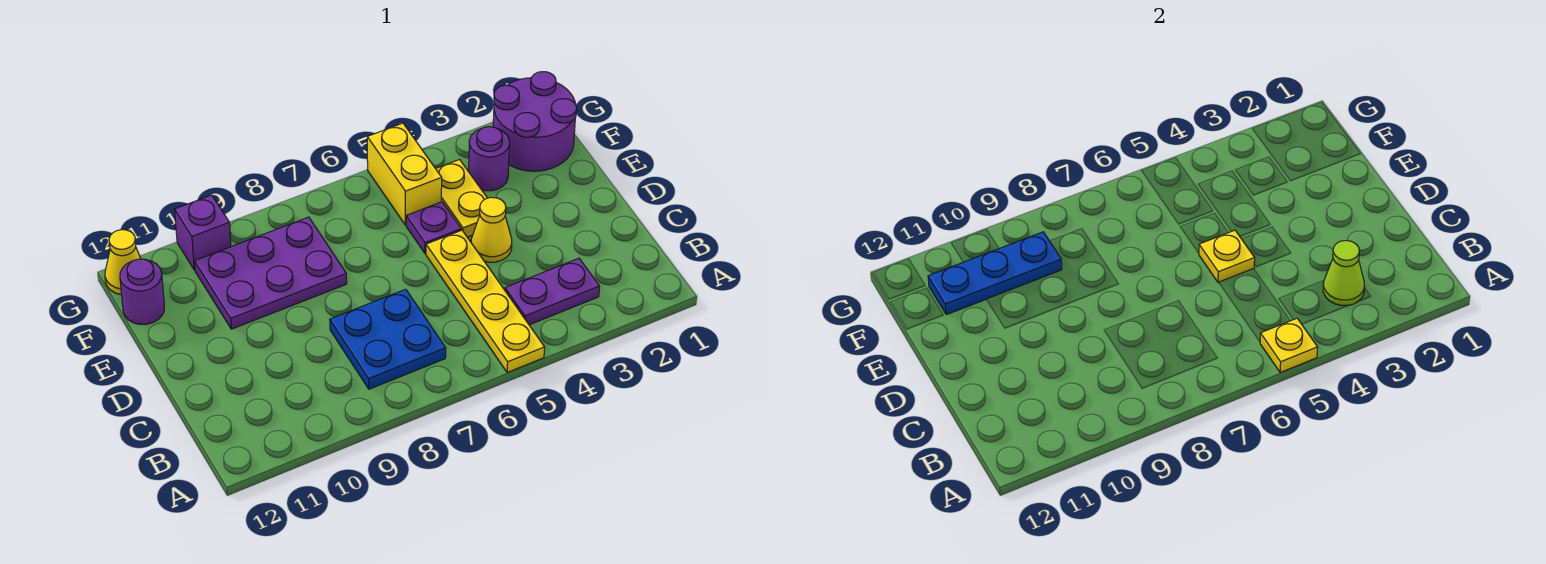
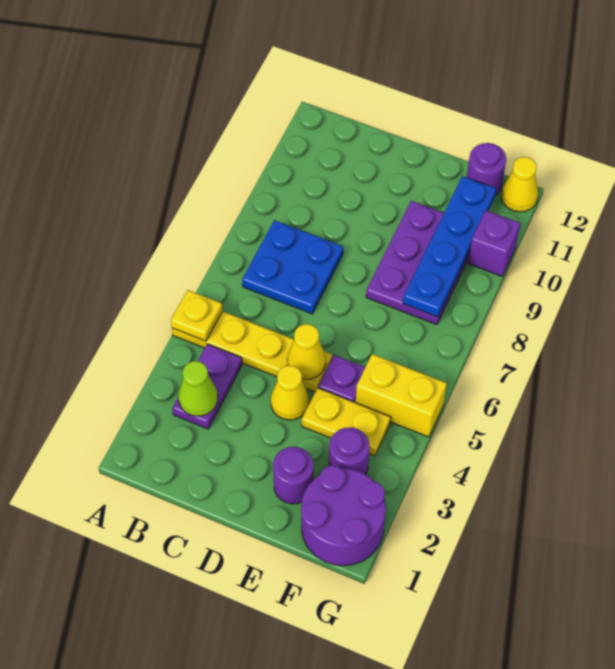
yellow plate D5 level 2 -> yellow cone D5 level 2
none -> purple round brick E2 level 1
blue plate F9:F11 level 2 -> blue plate F8:F11 level 2

